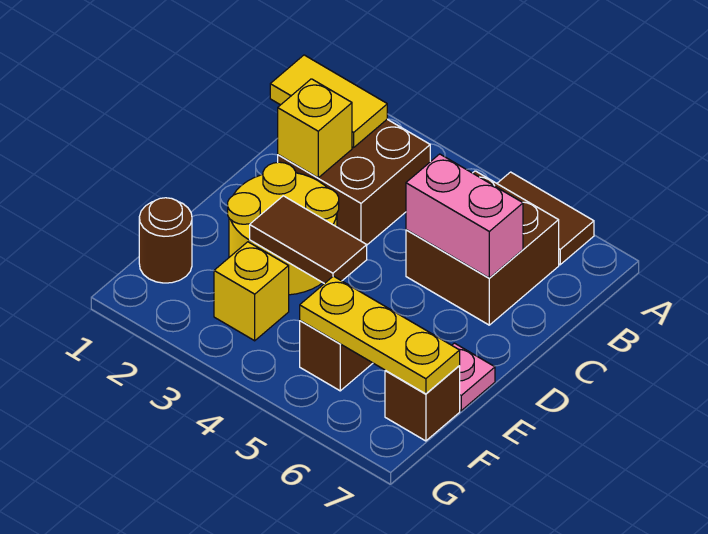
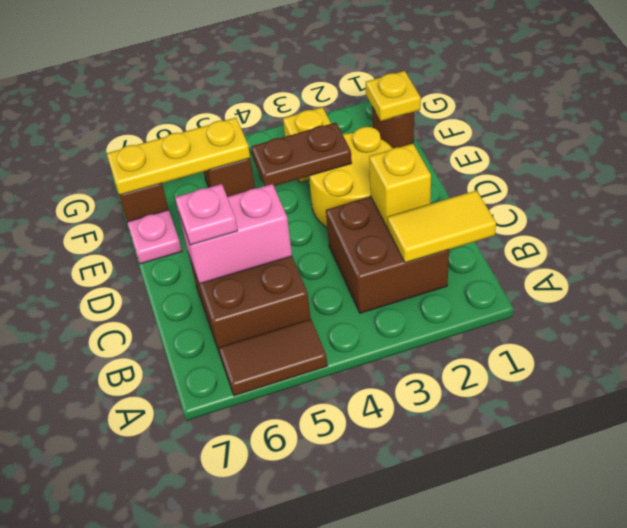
none -> pink plate C6 level 3
brown tile E3:E4 level 2 -> brown plate E3:E4 level 2
none -> yellow plate F1 level 2

